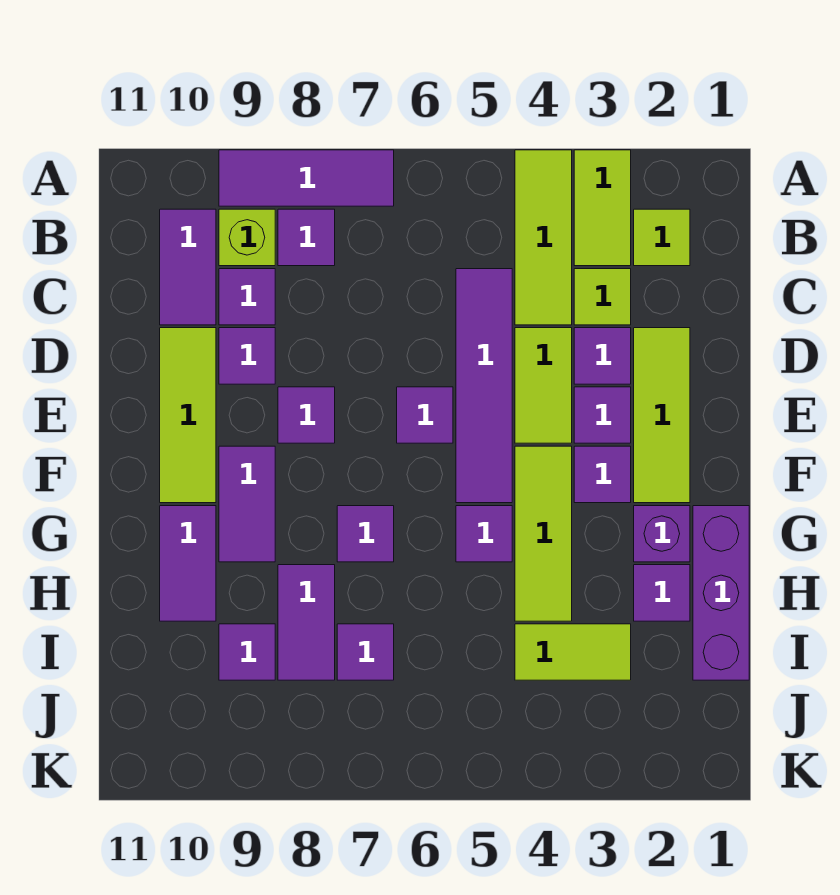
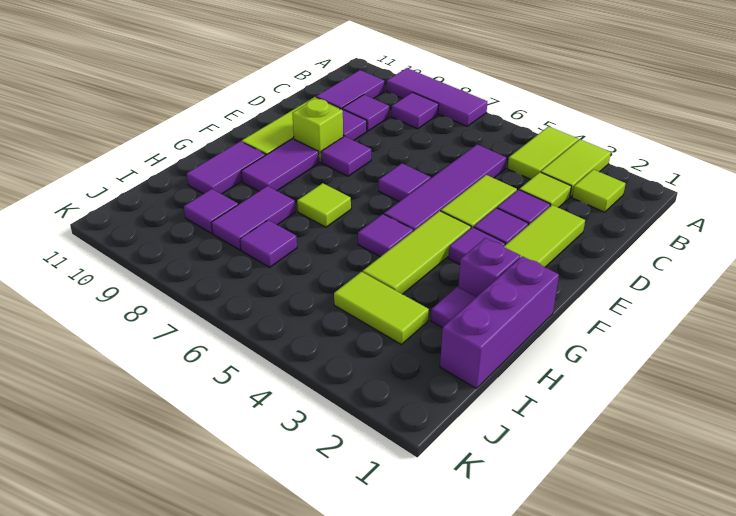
lime tile A4:C4 level 1 -> lime tile A4:B4 level 1
lime brick B9 level 1 -> lime brick E9 level 1
purple tile G7 level 1 -> lime tile G7 level 1

